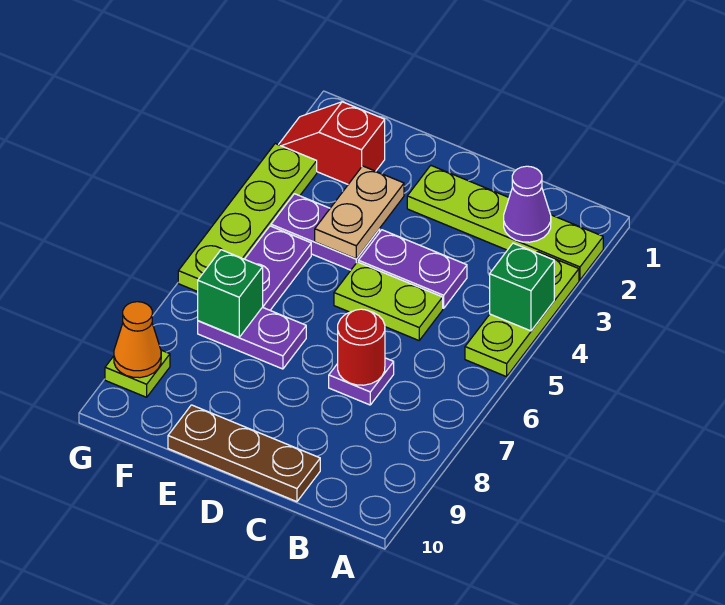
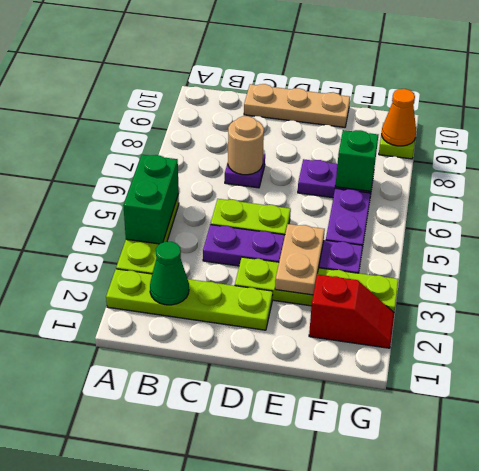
green brick A4 level 2 -> green brick A4:A5 level 2
purple cone B2 level 2 -> green cone B2 level 2
red round brick C7 level 2 -> tan round brick C7 level 2
brown plate C10:E10 level 1 -> tan plate C10:E10 level 1
lime plate G3:G6 level 1 -> lime plate D3:G3 level 1

